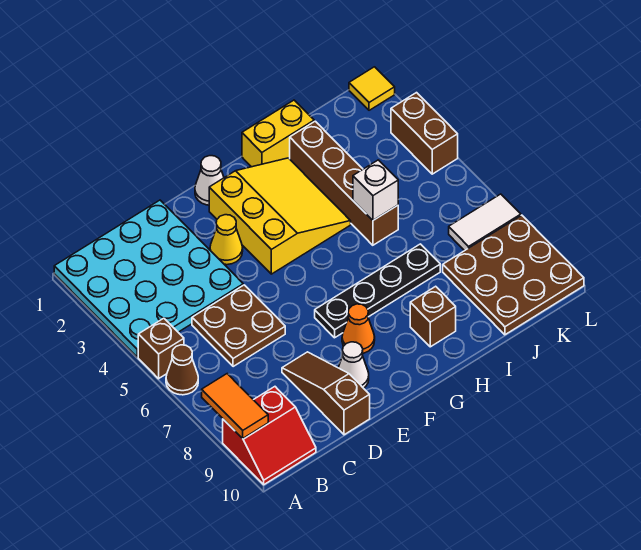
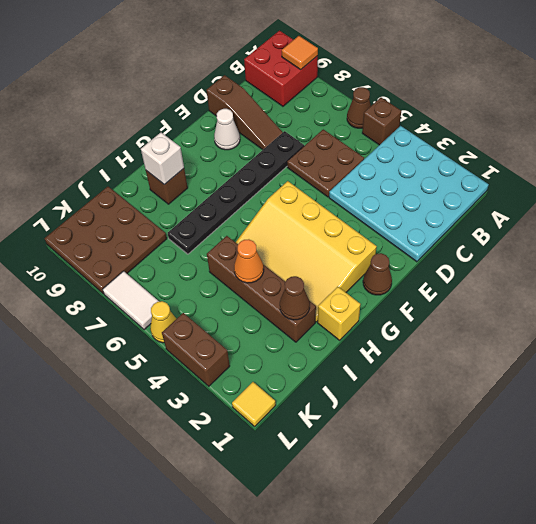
orange tile A8:A9 level 2 -> orange tile A9 level 2
red slope A9:B10 level 1 top 9 -> red brick A9:B10 level 1
yellow cone E3 level 1 -> yellow cone L5 level 1
white cone F1 level 1 -> brown cone F1 level 1
yellow slope F2:H4 level 1 top F -> yellow slope F2:H5 level 1 top F
black plate F7:I7 level 1 -> black plate D7:I7 level 1
orange cone F8 level 1 -> orange cone I4 level 2
yellow brick H1:I1 level 1 -> yellow brick H1 level 1
none -> brown cone I2 level 2
white brick I5 level 2 -> white brick H9 level 2
white tile K7:L7 level 1 -> white tile L6:L7 level 1

